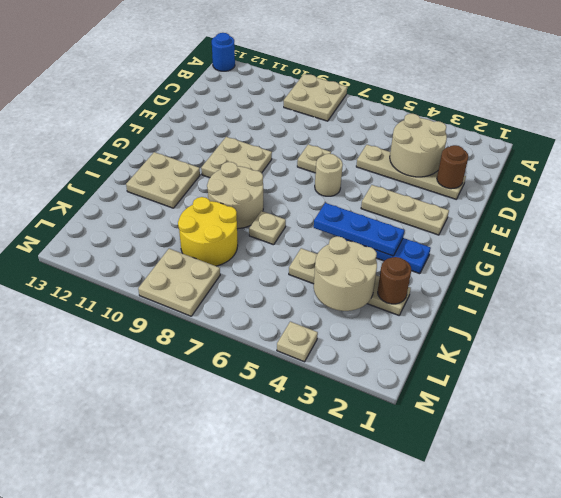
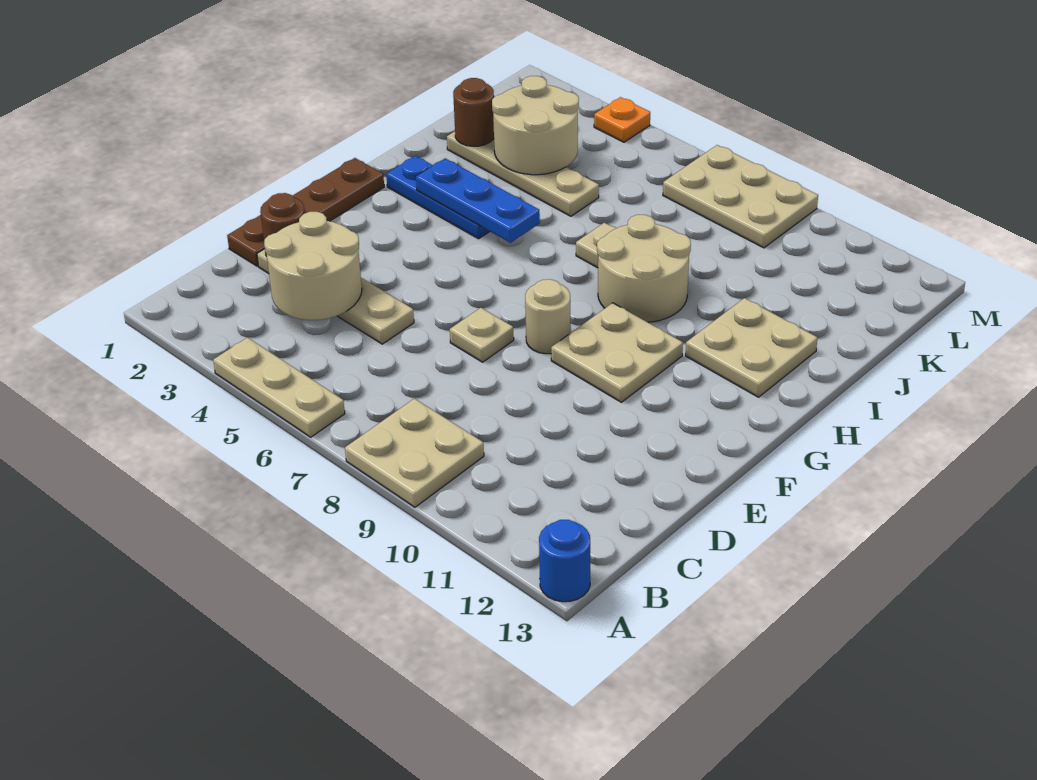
none -> brown plate D1:G1 level 1
tan plate F2:F4 level 1 -> tan plate A4:A6 level 1
tan round brick F6 level 1 -> tan round brick F8 level 1
yellow round brick J8:K9 level 1 -> none
tan plate L8:M9 level 1 -> tan plate L7:M9 level 1
tan plate M4 level 1 -> orange plate M4 level 1

